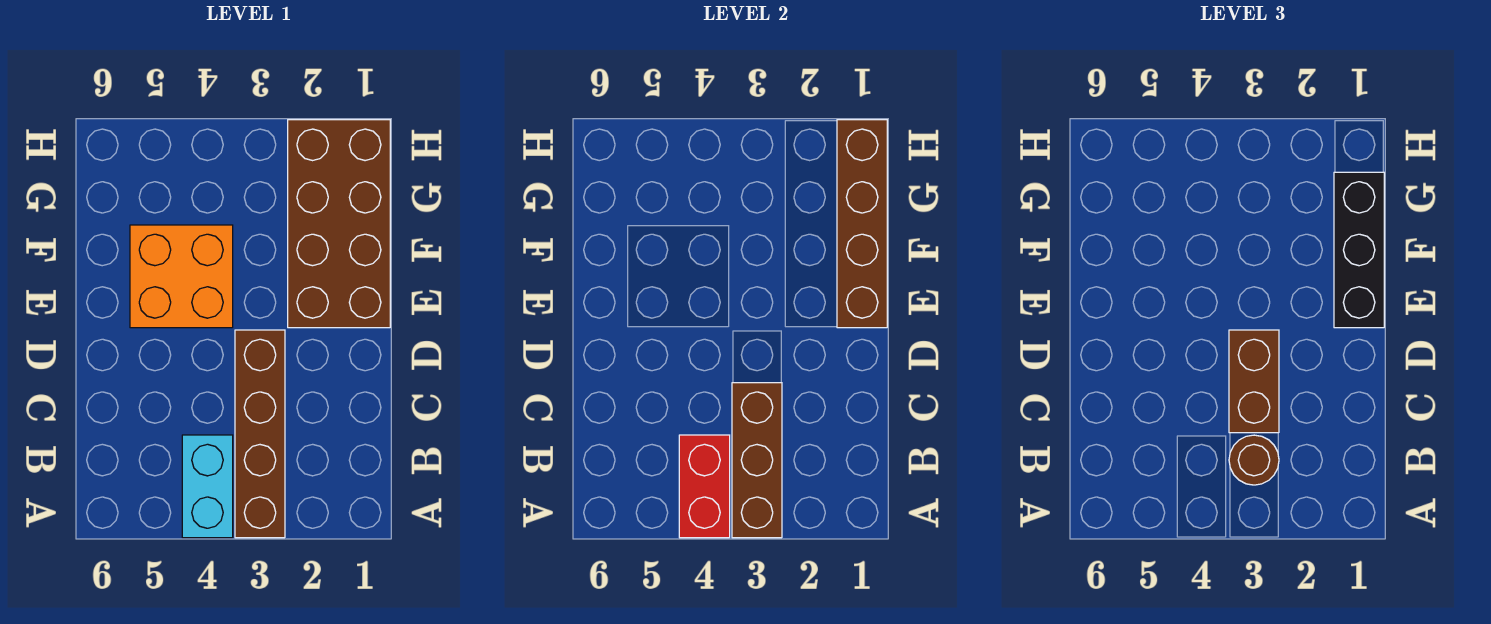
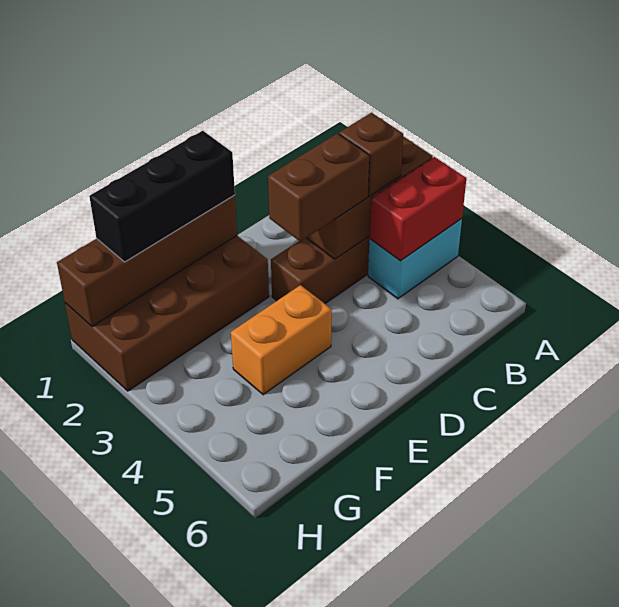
brown round brick B3 level 3 -> brown brick B3 level 3
orange brick E4:F5 level 1 -> orange brick E4:F4 level 1

